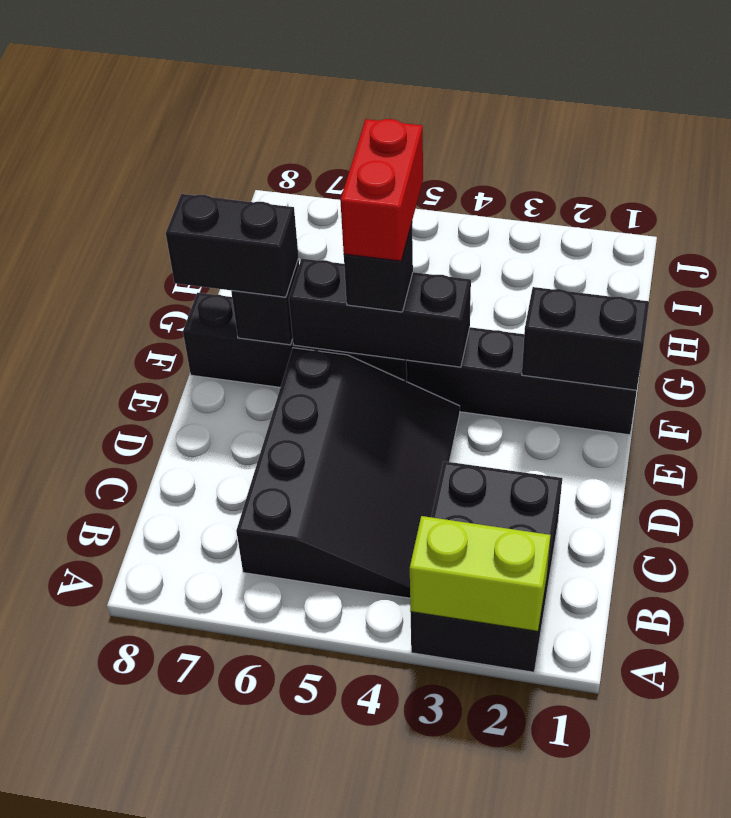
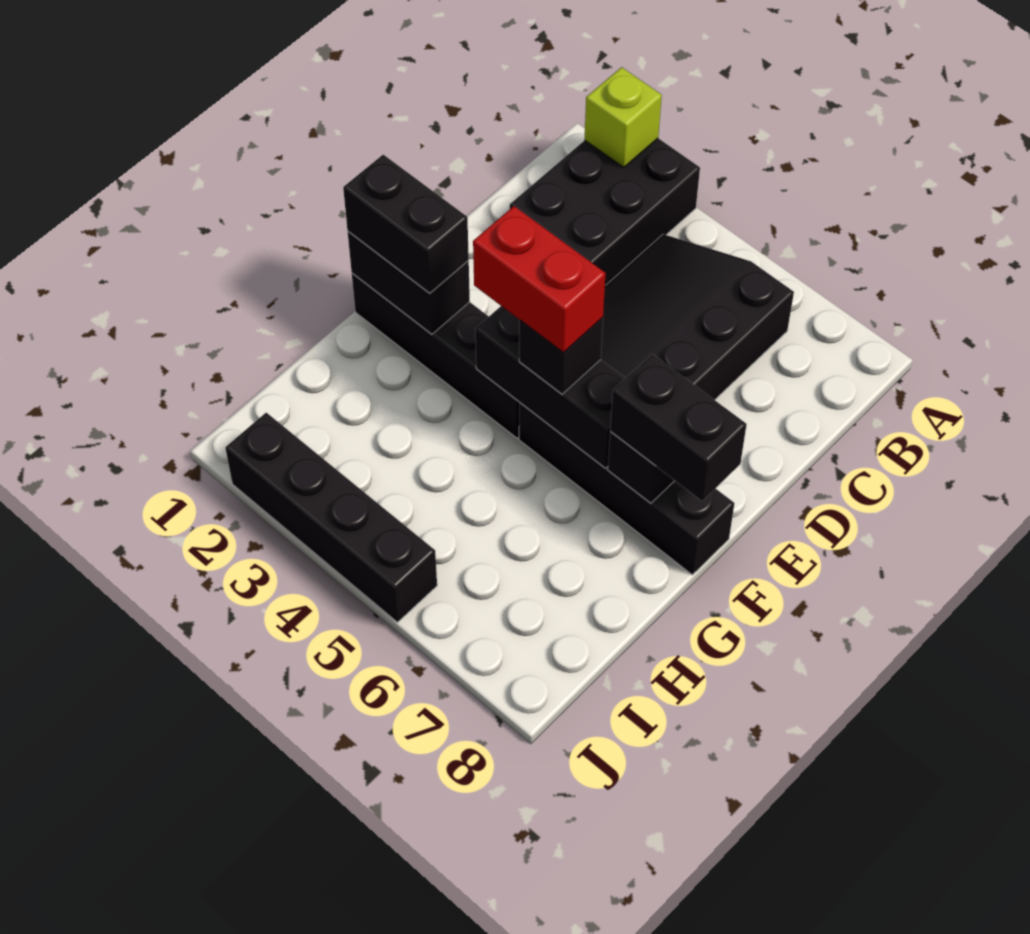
lime brick A2:A3 level 2 -> lime brick A2 level 2
none -> black brick F1:F2 level 3
red brick F5:G5 level 4 -> red brick F4:F5 level 4
none -> black brick J2:J5 level 1

